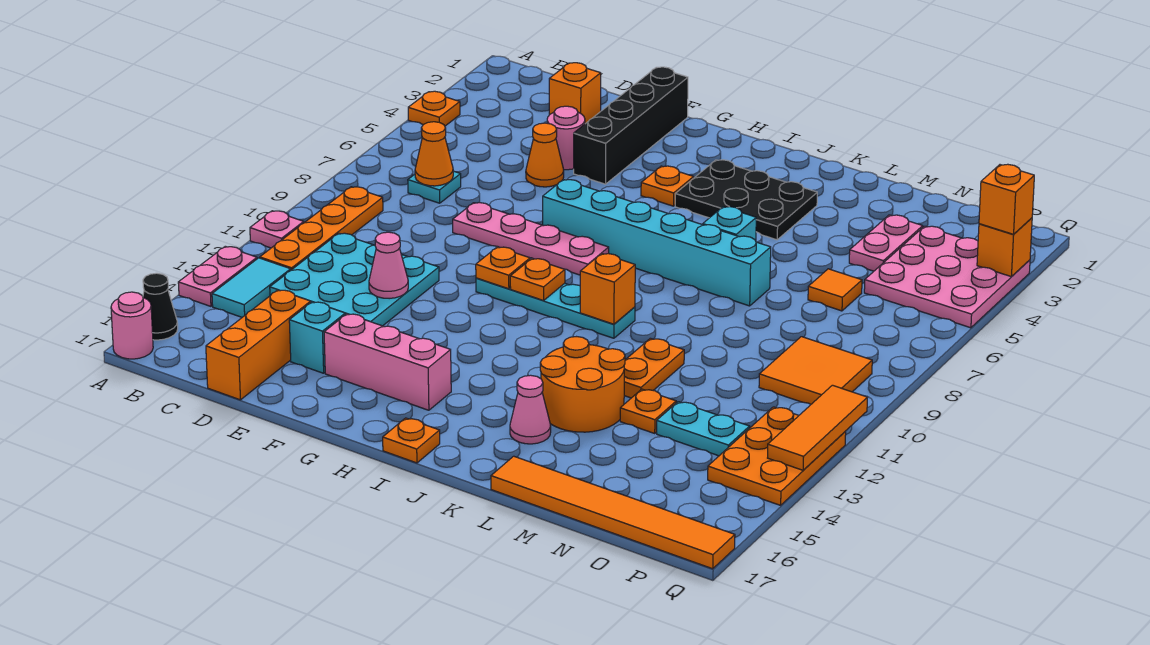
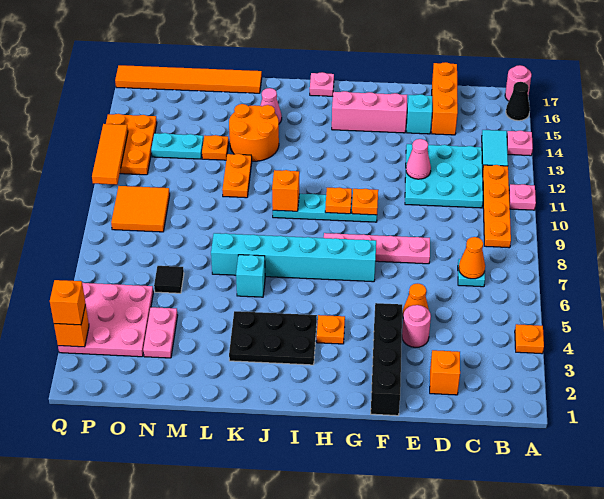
pink plate A13:A14 level 1 -> pink plate A14 level 1
orange plate I17 level 1 -> pink plate I17 level 1
orange tile N6 level 1 -> black tile N6 level 1

